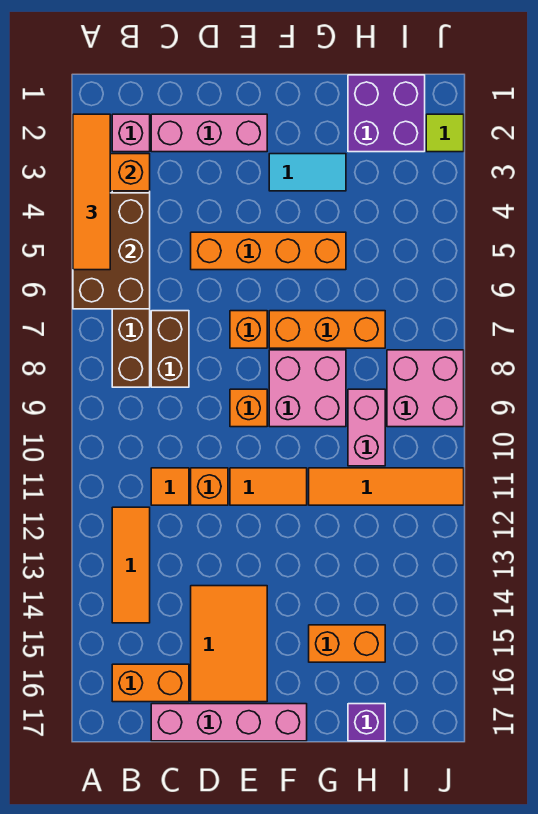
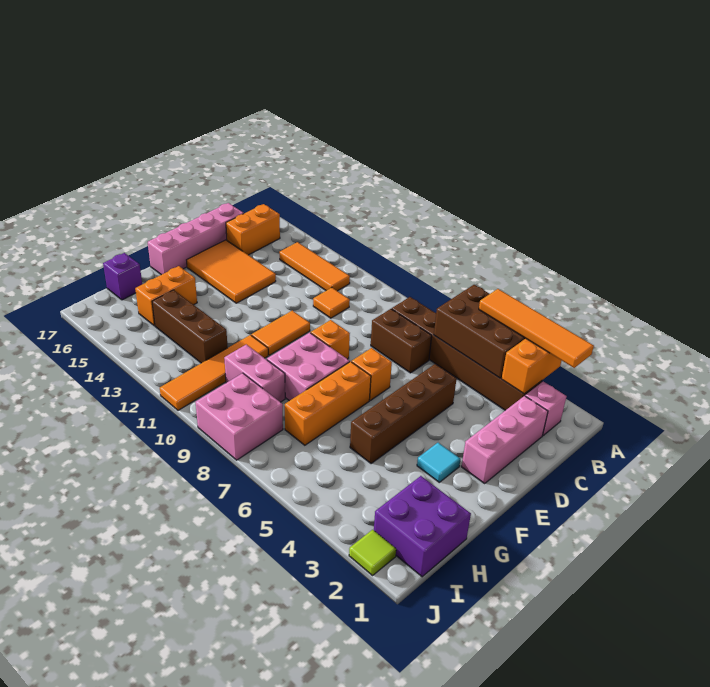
orange brick D5:G5 level 1 -> brown brick D5:G5 level 1
orange brick D11 level 1 -> none
cyan tile F3:G3 level 1 -> cyan tile F3 level 1
none -> brown brick H12:H14 level 1

